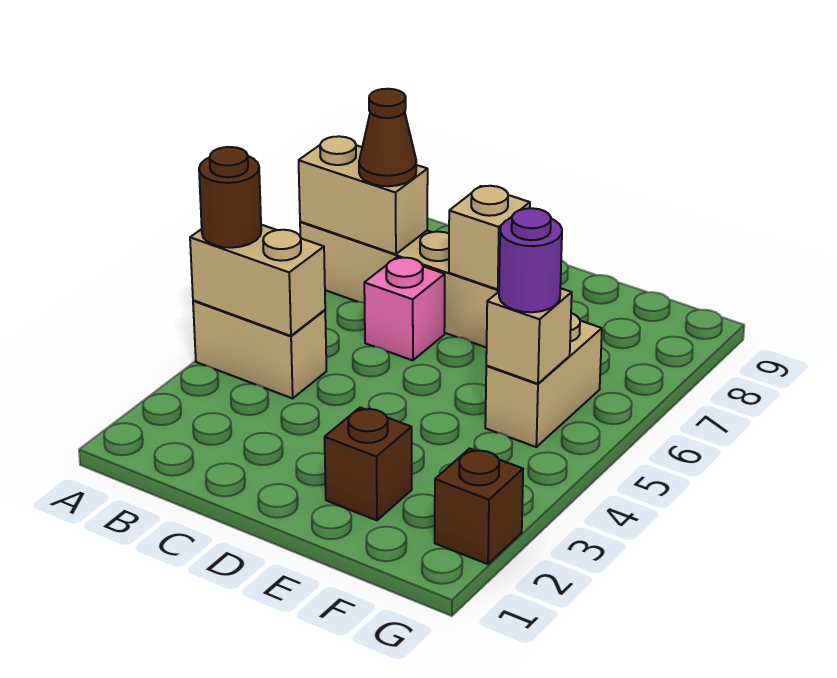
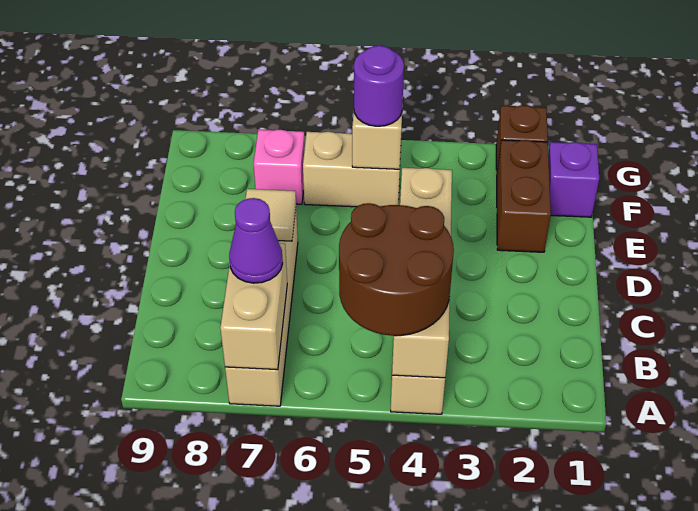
tan brick A4:B4 level 2 -> tan brick A4:D4 level 2
brown round brick A4 level 3 -> brown round brick A4:B5 level 3
brown cone B7 level 3 -> purple cone B7 level 3
pink brick C6 level 1 -> pink brick F7 level 1
tan brick D7 level 2 -> tan tile D7 level 2
brown brick E2 level 1 -> brown brick E2:F2 level 1
none -> purple brick F1 level 1

